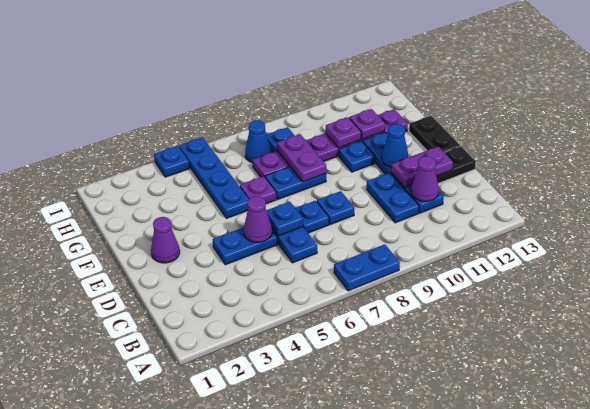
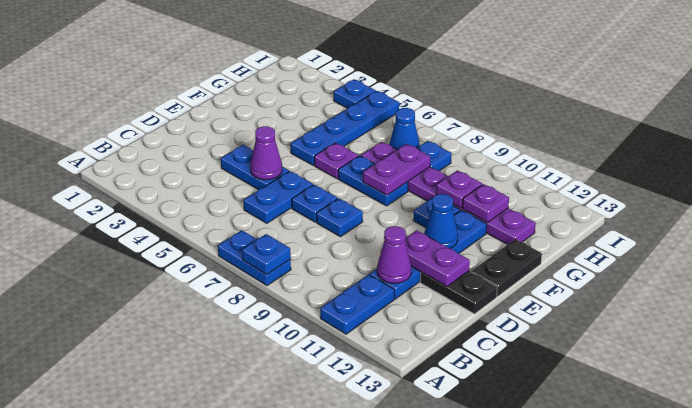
blue plate C10:D10 level 1 -> blue plate A11:B11 level 1
blue plate D6 level 2 -> blue plate A8 level 2
purple cone E2 level 1 -> none

